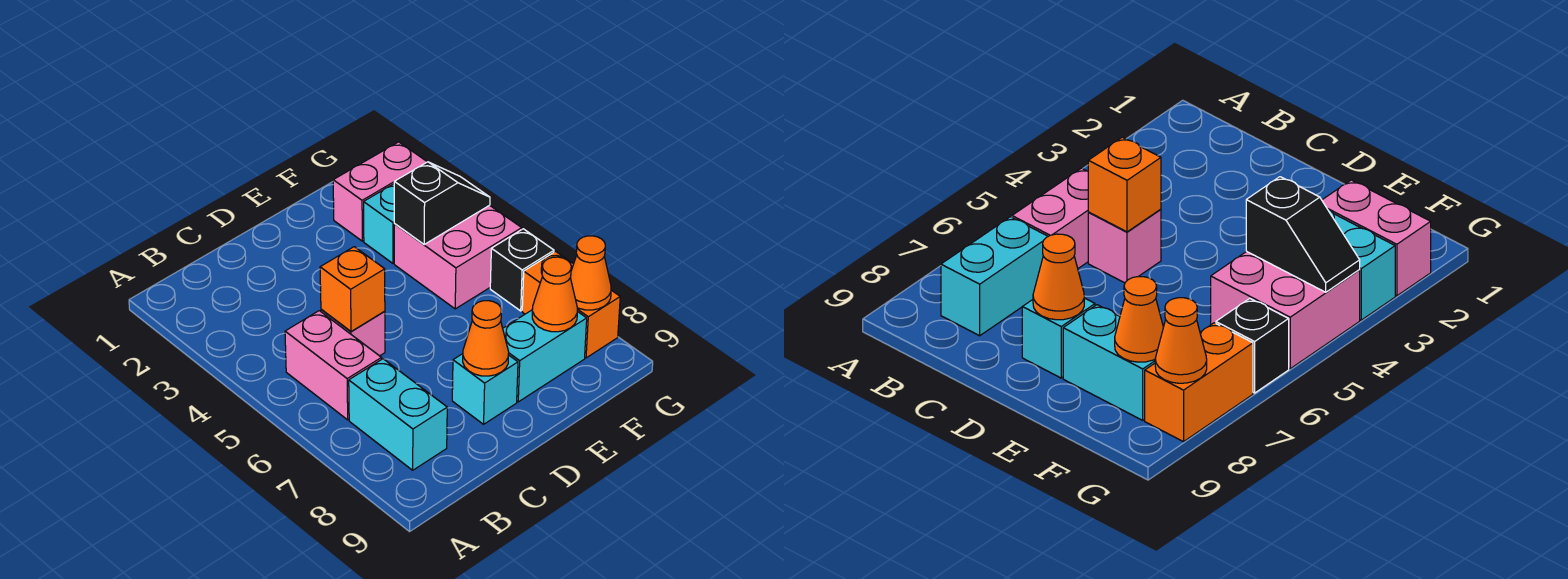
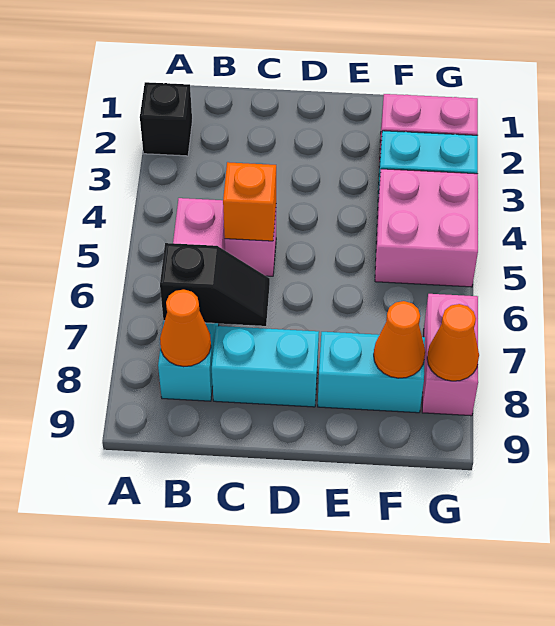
cyan brick D8 level 1 -> cyan brick C8:D8 level 1
orange cone D8 level 2 -> orange cone B8 level 2
black slope F4:G4 level 2 top F -> black slope B7:C7 level 2 top B
black brick G6 level 1 -> black brick A2 level 1
orange brick G7:G8 level 1 -> pink brick G7:G8 level 1

